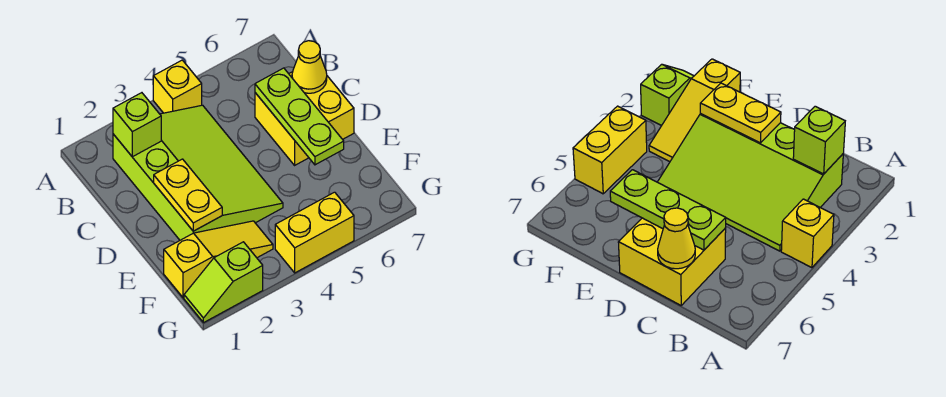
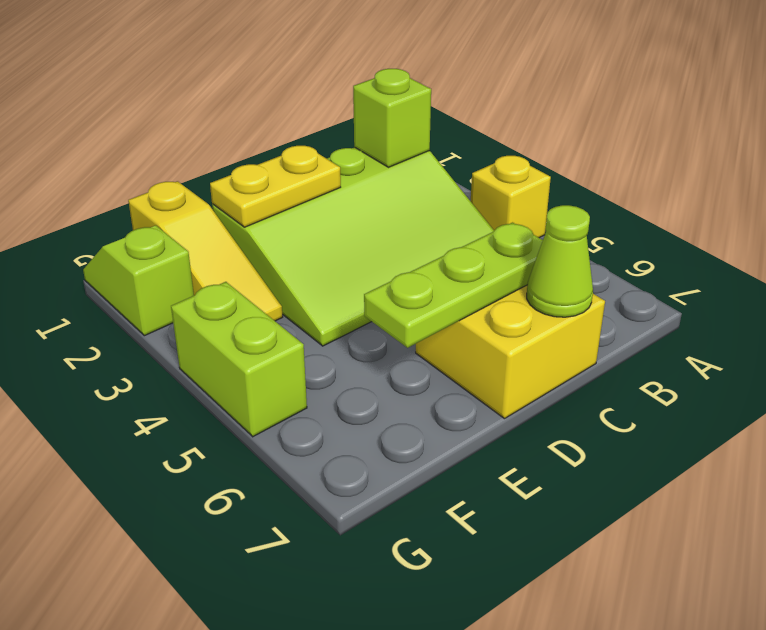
yellow cone C7 level 2 -> lime cone C7 level 2
yellow brick G4:G5 level 1 -> lime brick G4:G5 level 1

